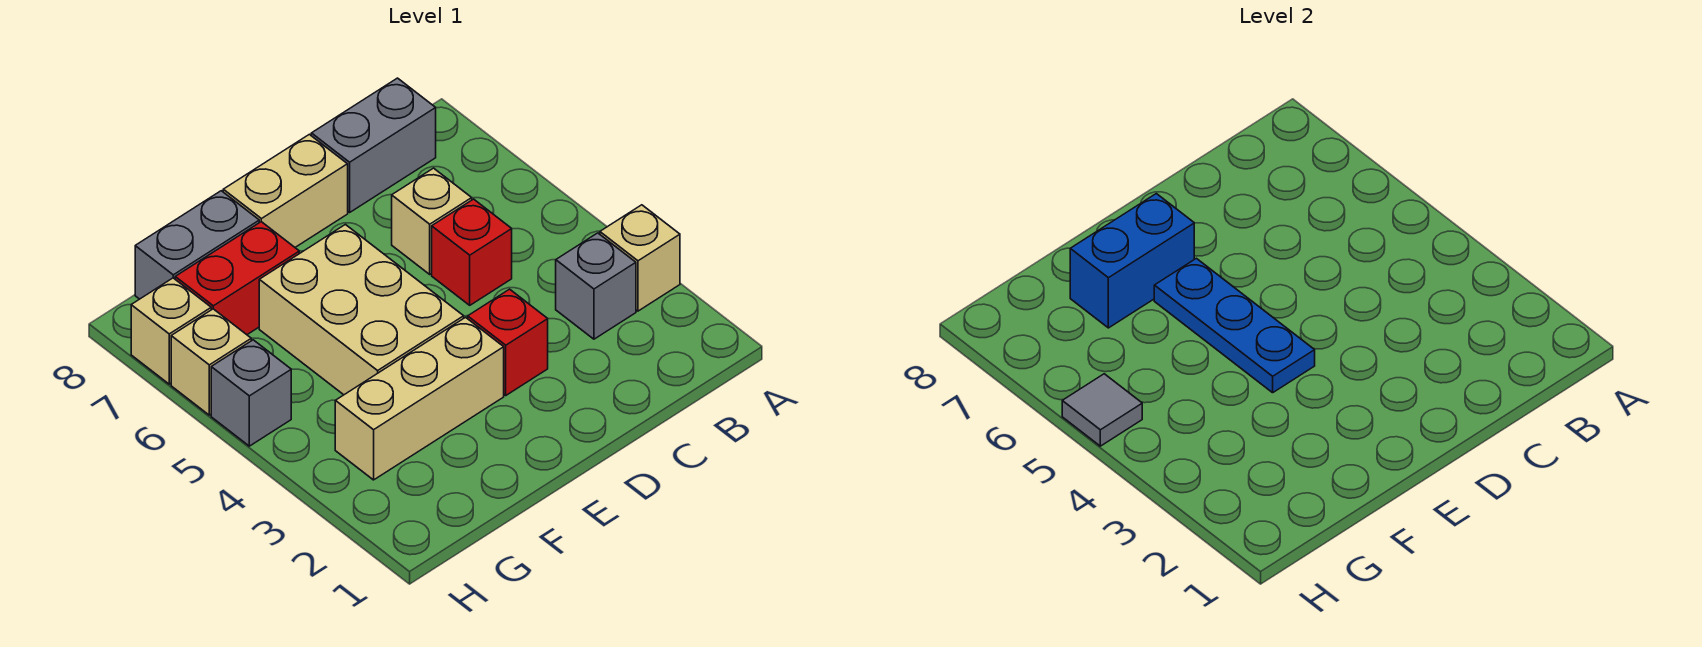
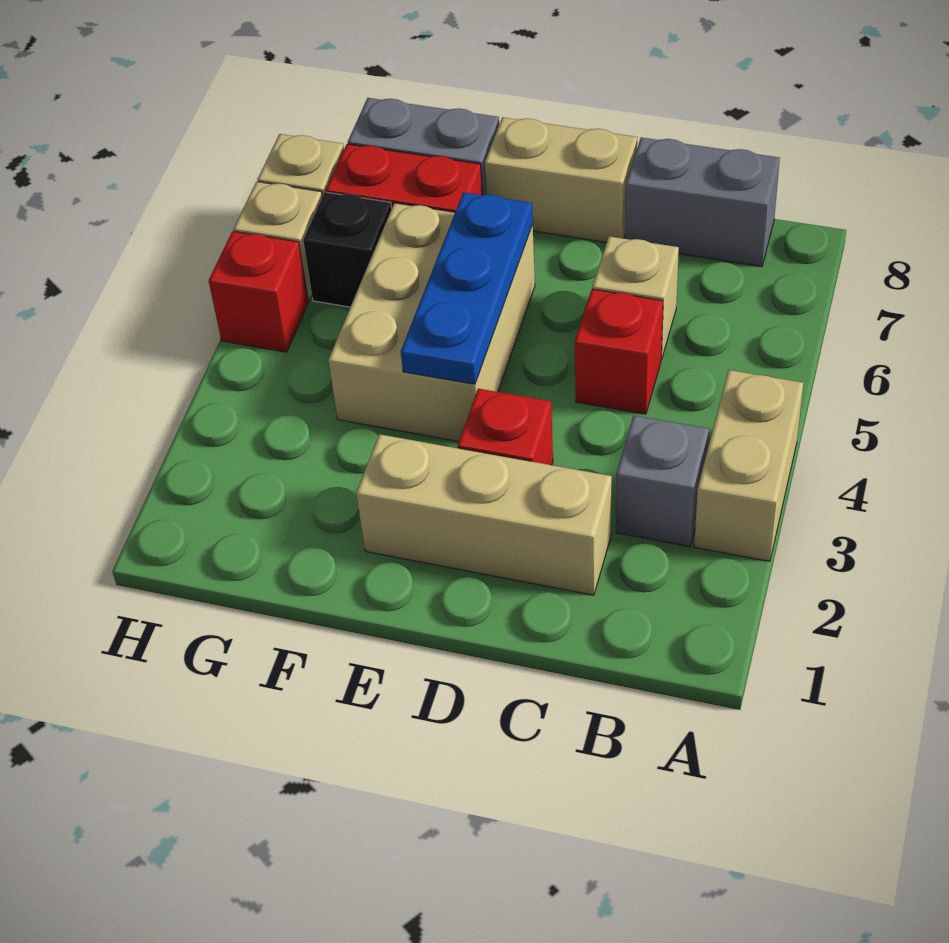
tan brick A3 level 1 -> tan brick A3:A4 level 1
tan brick E3:G3 level 1 -> tan brick C2:E2 level 1
blue brick E7:F7 level 2 -> none
none -> black brick G6 level 1
grey brick H5 level 1 -> red brick H5 level 1
grey tile H5 level 2 -> none

